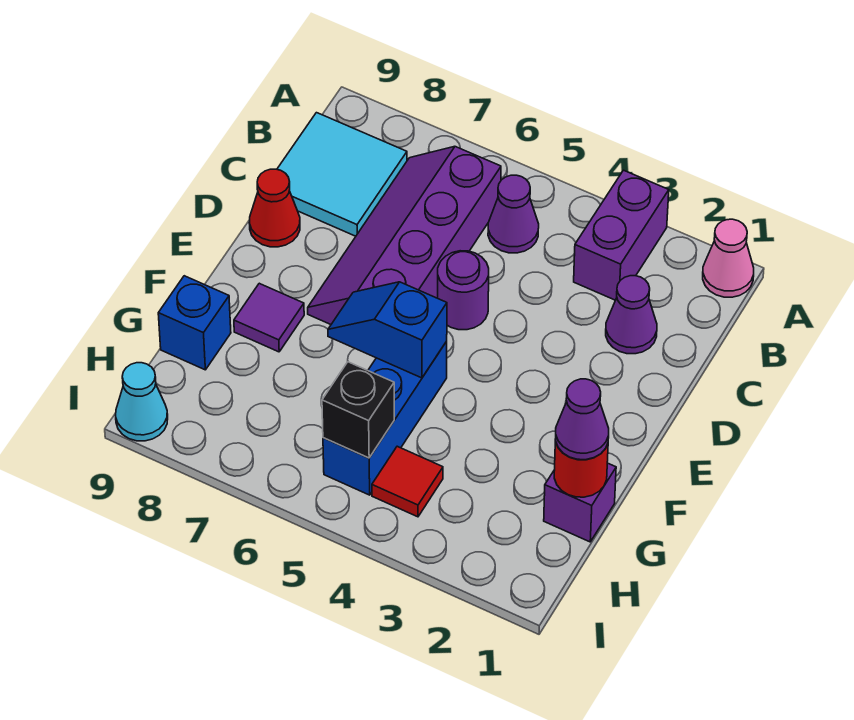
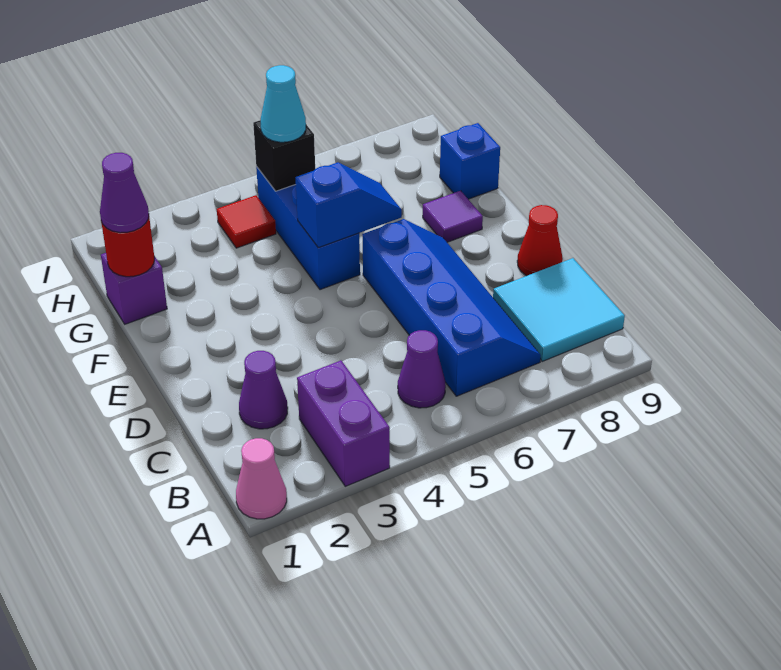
purple slope B6:E7 level 1 top 6 -> blue slope B6:E7 level 1 top 6
purple round brick D5 level 1 -> none
cyan cone I9 level 1 -> cyan cone H5 level 3

